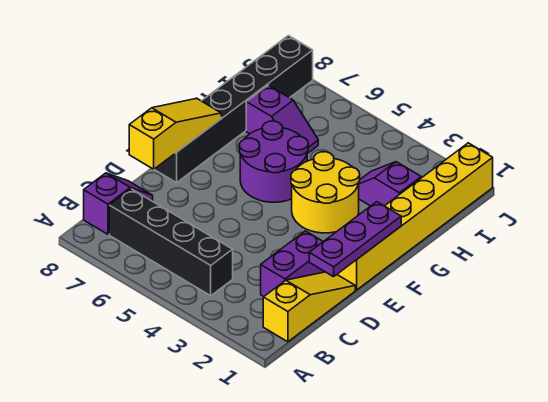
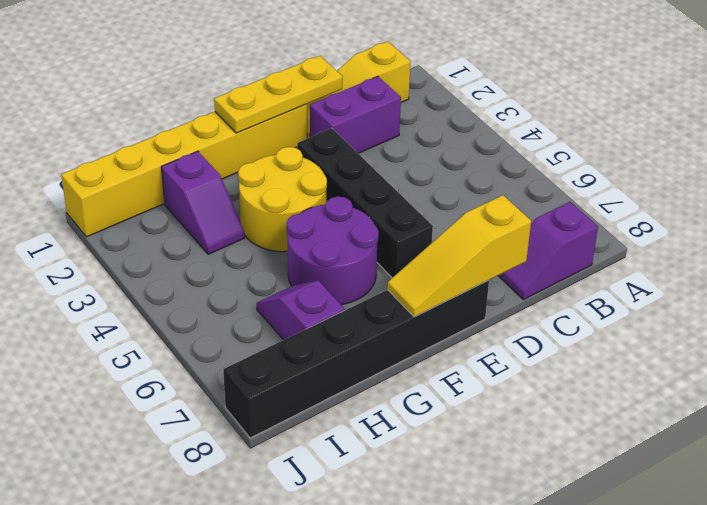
black brick B4:B7 level 1 -> black brick E3:E6 level 1
purple plate D1:F1 level 2 -> yellow plate D1:F1 level 2

